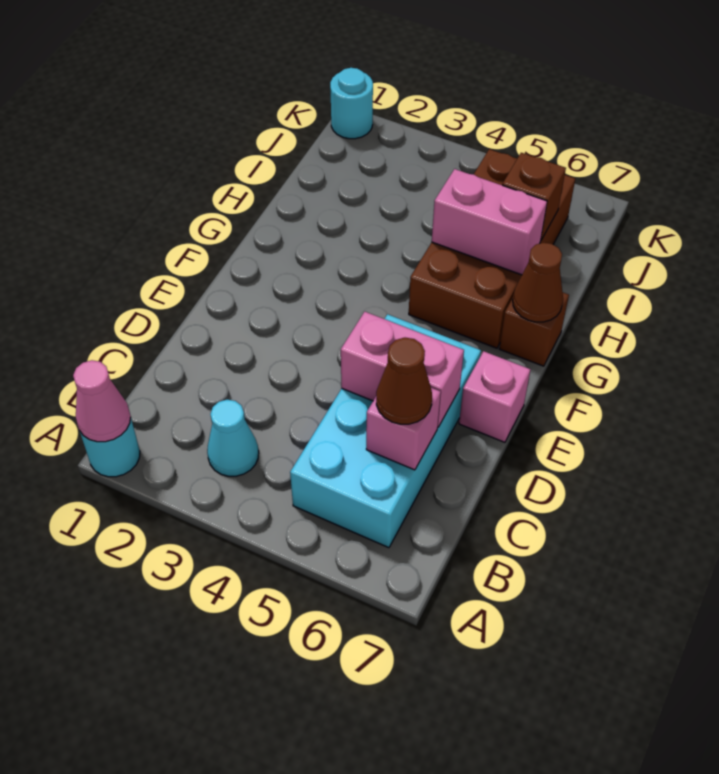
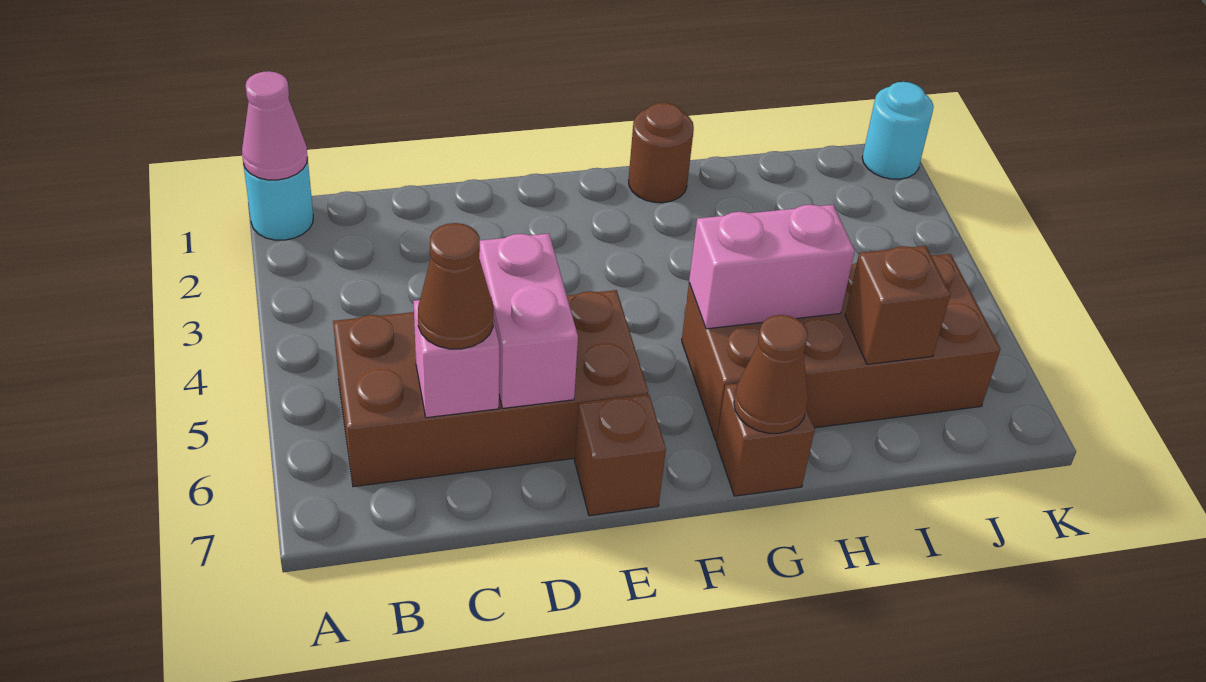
cyan cone B3 level 1 -> none
cyan brick B5:E6 level 1 -> brown brick B5:E6 level 1
pink brick E7 level 1 -> brown brick E7 level 1
none -> brown round brick G1 level 1
pink brick H5:H6 level 2 -> pink brick G5:H5 level 2

